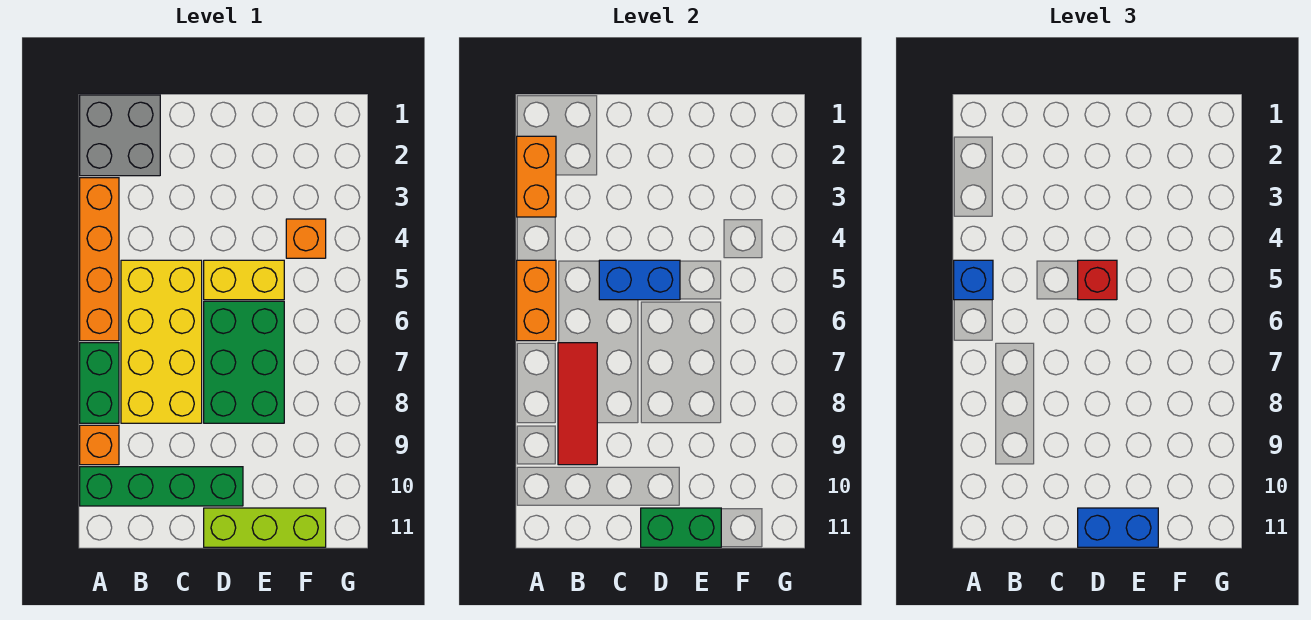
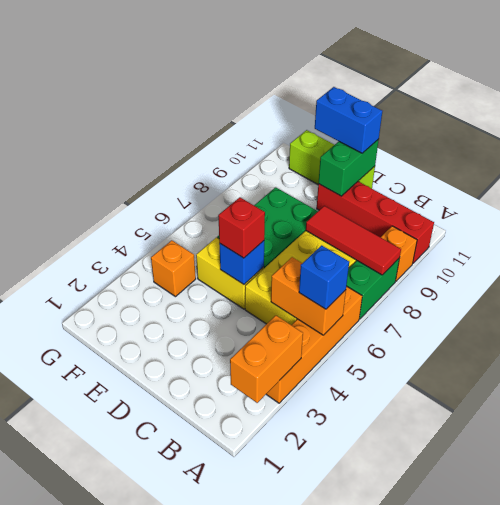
grey brick A1:B2 level 1 -> none
orange brick A5:A6 level 2 -> orange brick A5:B5 level 2
green brick A10:D10 level 1 -> red brick A10:D10 level 1
red tile B7:B9 level 2 -> red tile A8:C8 level 2
blue brick C5:D5 level 2 -> blue brick D5 level 2
green brick D11:E11 level 2 -> green brick D10:D11 level 2

